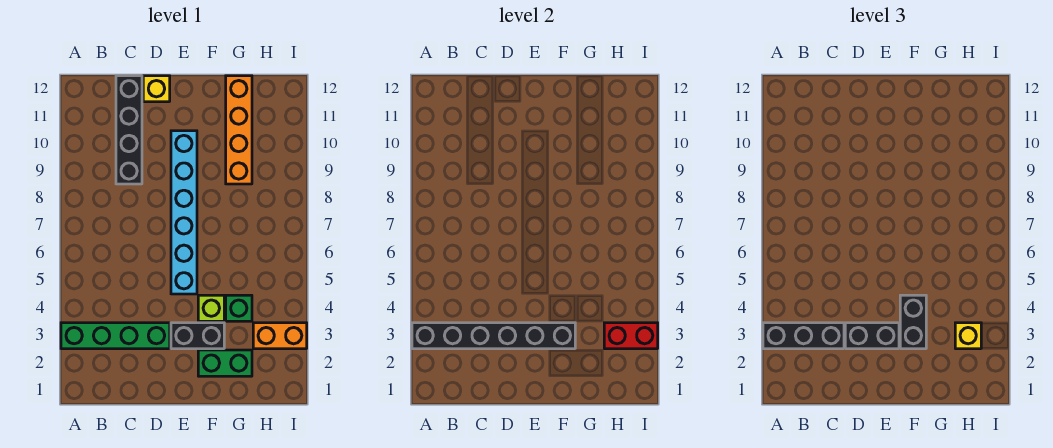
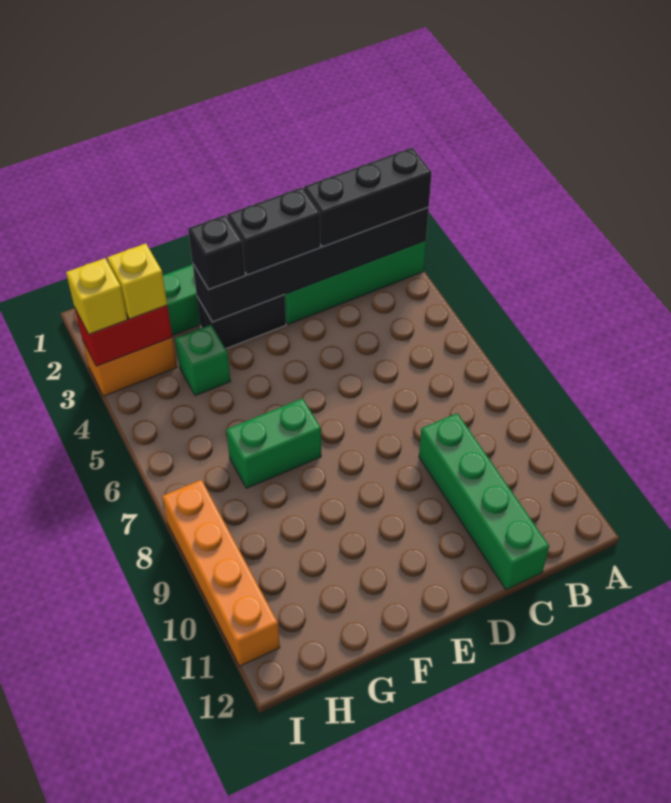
black brick C9:C12 level 1 -> green brick C9:C12 level 1
yellow brick D12 level 1 -> yellow brick I3 level 3
cyan brick E5:E10 level 1 -> none
black brick F3:F4 level 3 -> black brick F3 level 3
lime brick F4 level 1 -> none
none -> green brick F7:G7 level 1
orange brick G9:G12 level 1 -> orange brick I8:I11 level 1

